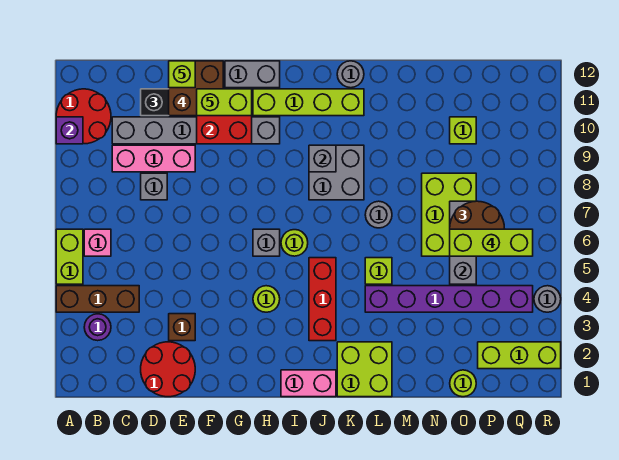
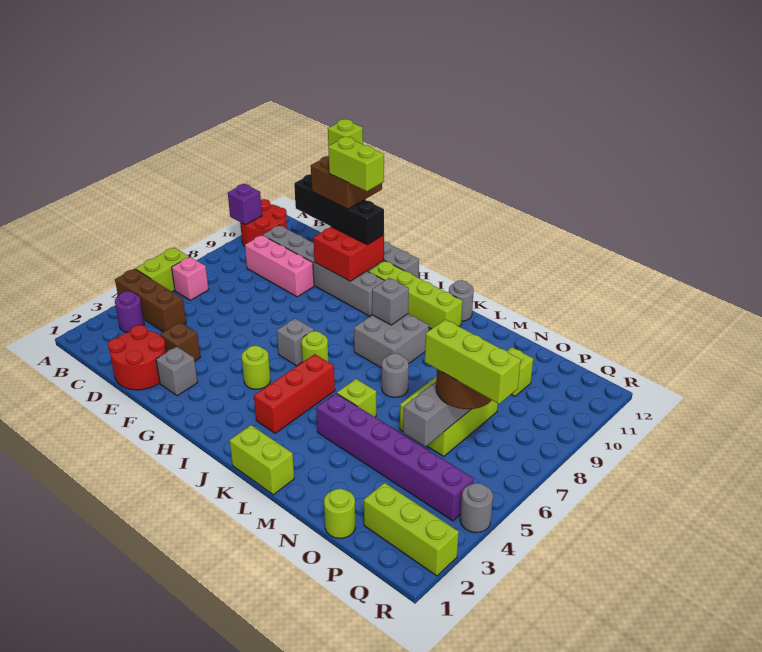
grey brick D8 level 1 -> grey brick F2 level 1
pink brick I1:J1 level 1 -> none
lime brick K1:L2 level 1 -> lime brick K1:L1 level 1

